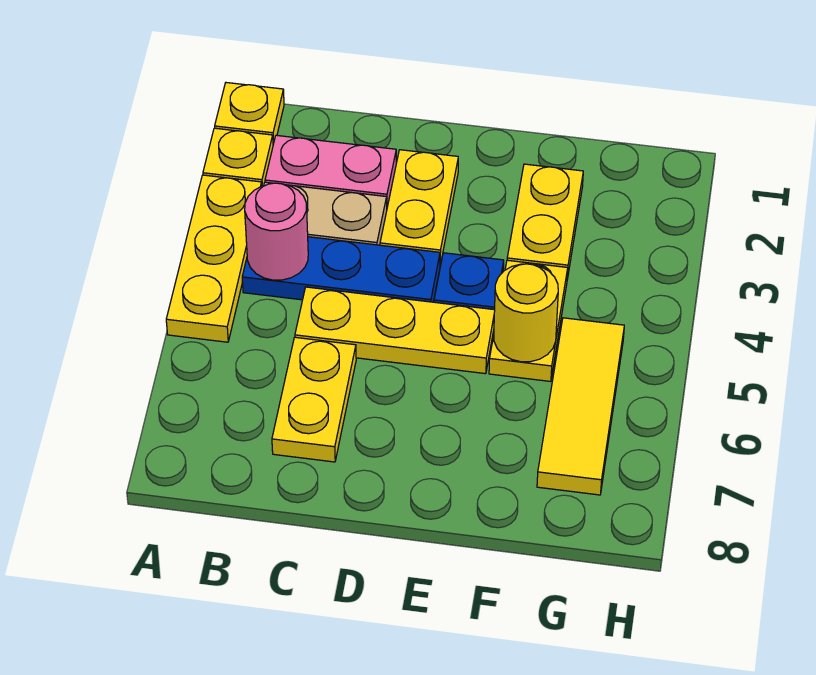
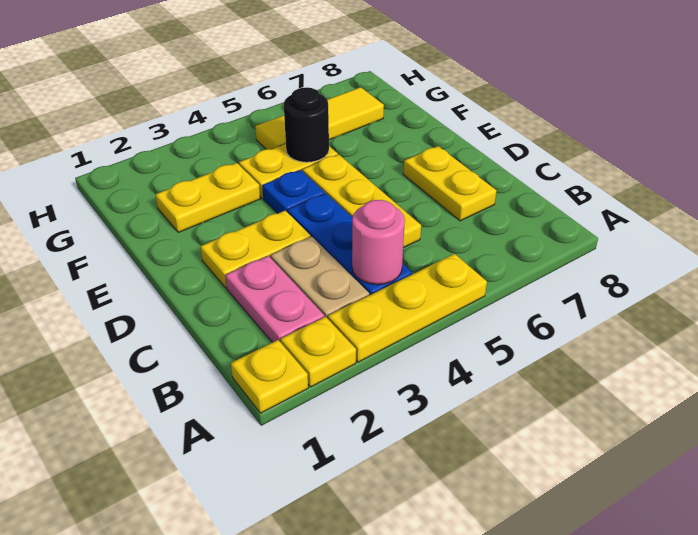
yellow plate C6:C7 level 1 -> yellow plate C7:D7 level 1
yellow round brick F5 level 2 -> black round brick F5 level 2

